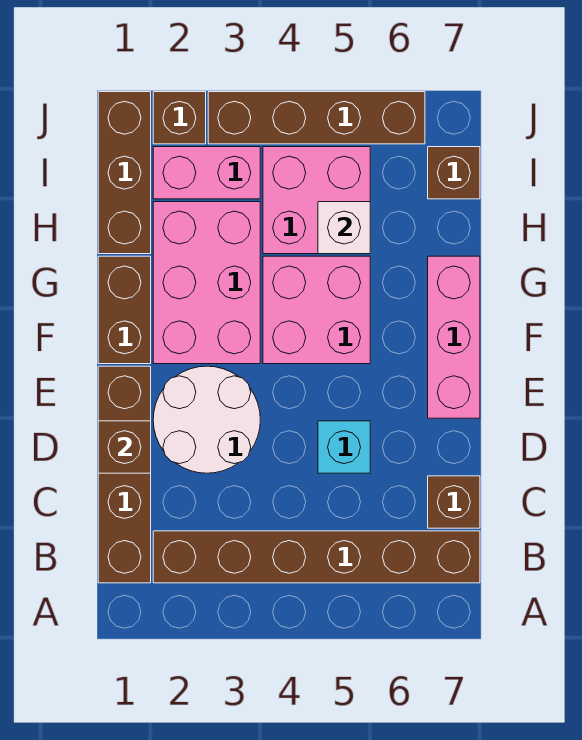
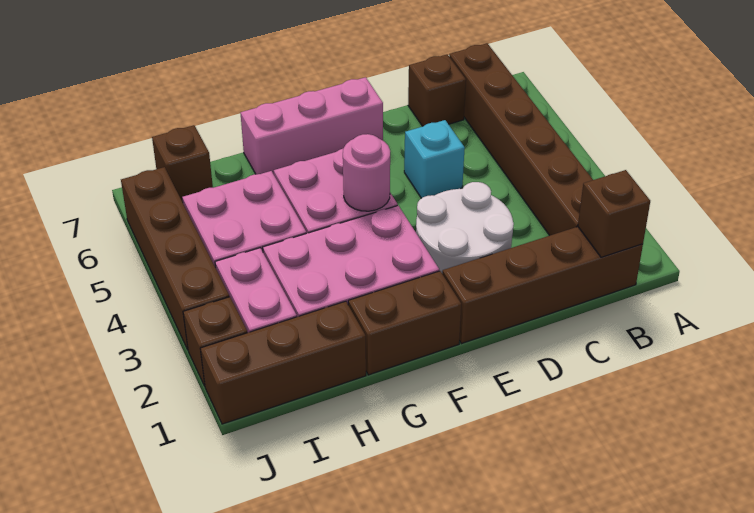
brown brick D1 level 2 -> brown brick B1 level 2
none -> pink round brick F4 level 2
white brick H5 level 2 -> none

